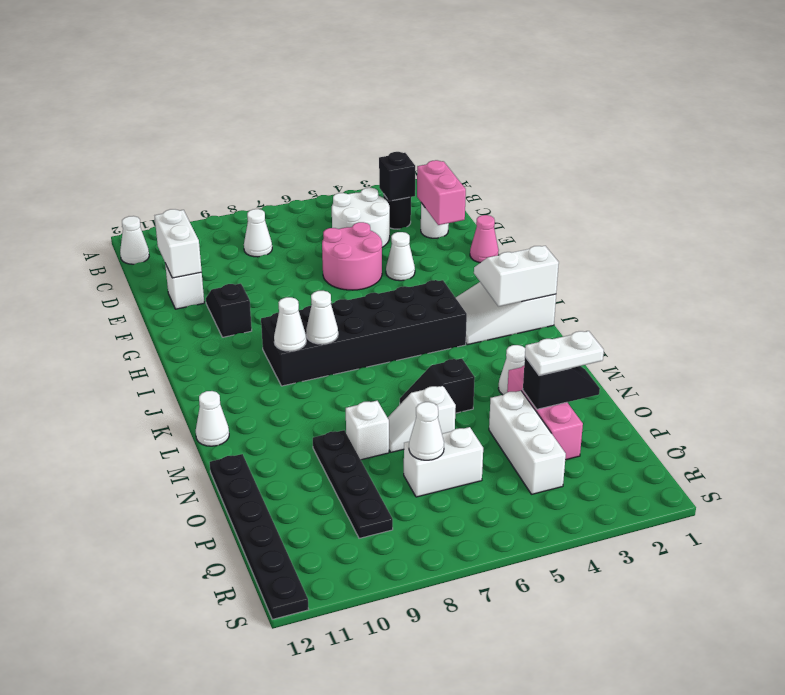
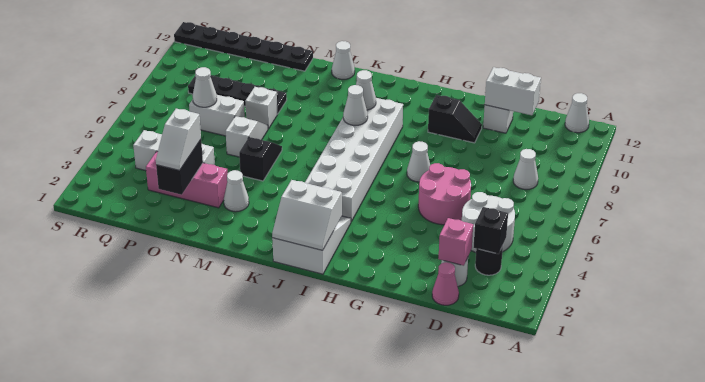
pink brick D2:E2 level 2 -> pink brick D2 level 2
pink cone F1 level 1 -> pink cone D1 level 1
white cone F4 level 1 -> white cone G7 level 1
white slope I1:J2 level 2 top J -> white slope I1:J2 level 2 top 2
black brick I4:J9 level 1 -> white brick I4:J9 level 1
black slope O2:O3 level 2 top 3 -> black brick O2:O3 level 2
white plate O2:O3 level 3 -> white slope O2:O3 level 3 top 3
white brick P6:P7 level 1 -> white brick O7:P7 level 1

